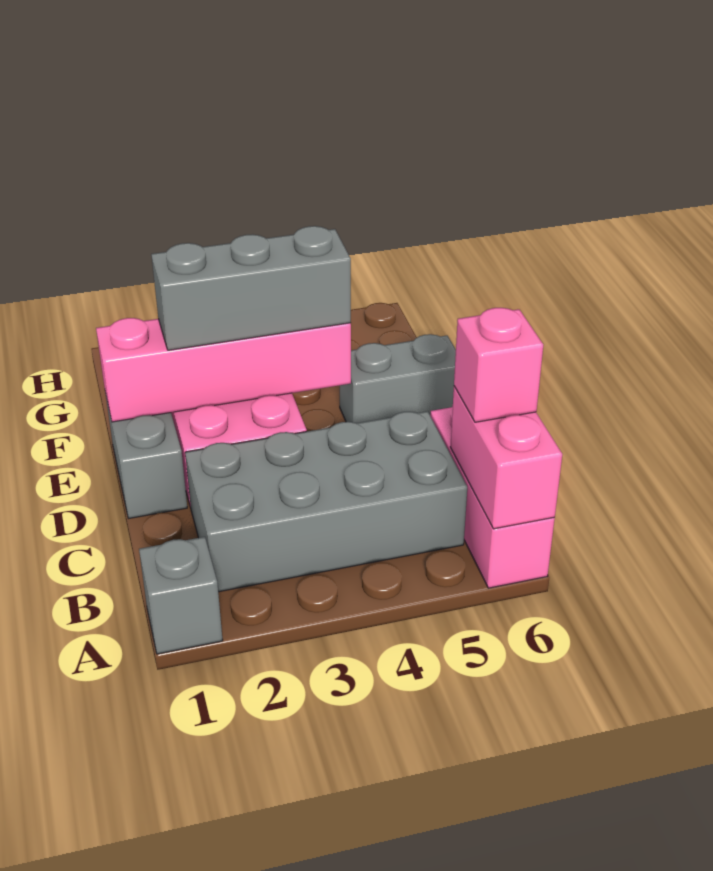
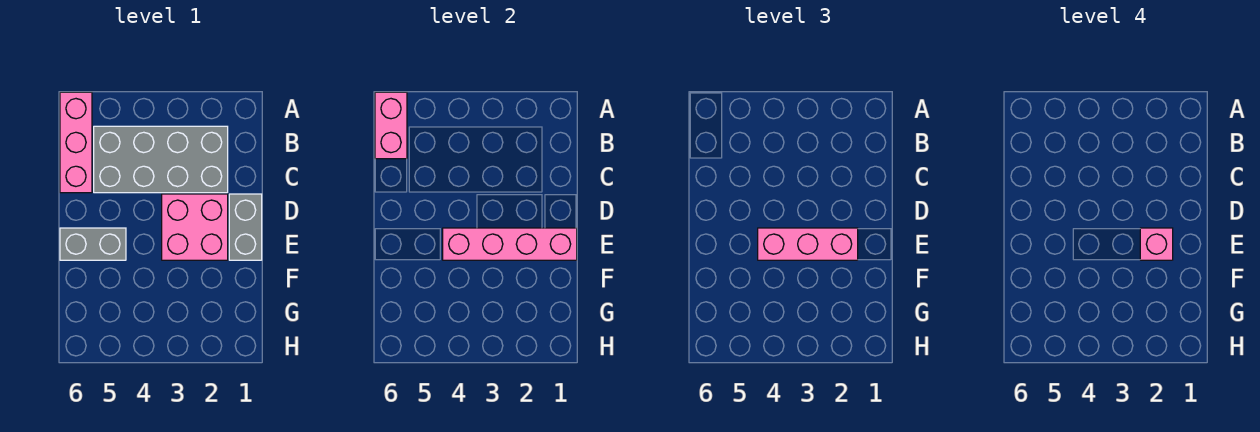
grey brick A1 level 1 -> none
pink brick B6 level 3 -> pink brick E2 level 4
grey brick E2:E4 level 3 -> pink brick E2:E4 level 3

